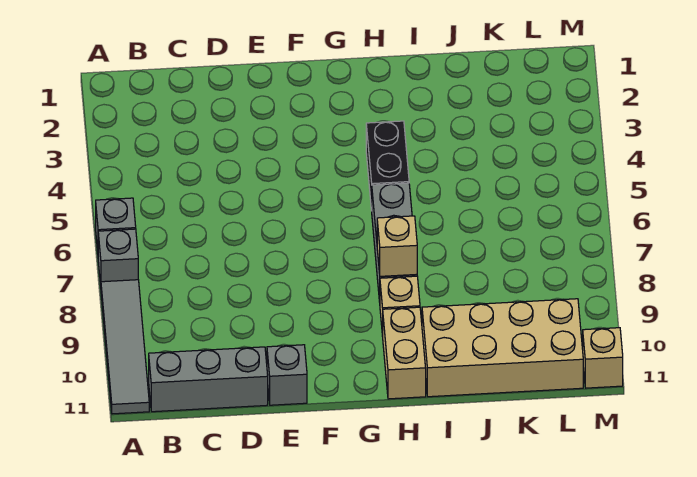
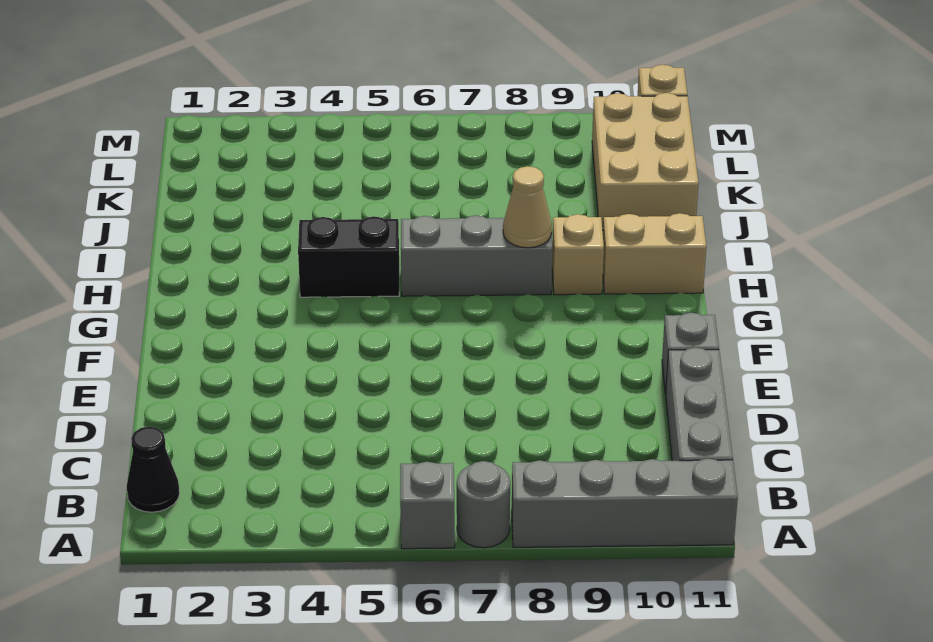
grey brick A7 level 1 -> grey round brick A7 level 1
grey tile A8:A11 level 1 -> grey brick A8:A11 level 1
none -> black cone B1 level 1
tan brick H8 level 2 -> tan cone H8 level 2
tan brick I10:L11 level 1 -> tan brick J10:L11 level 1

